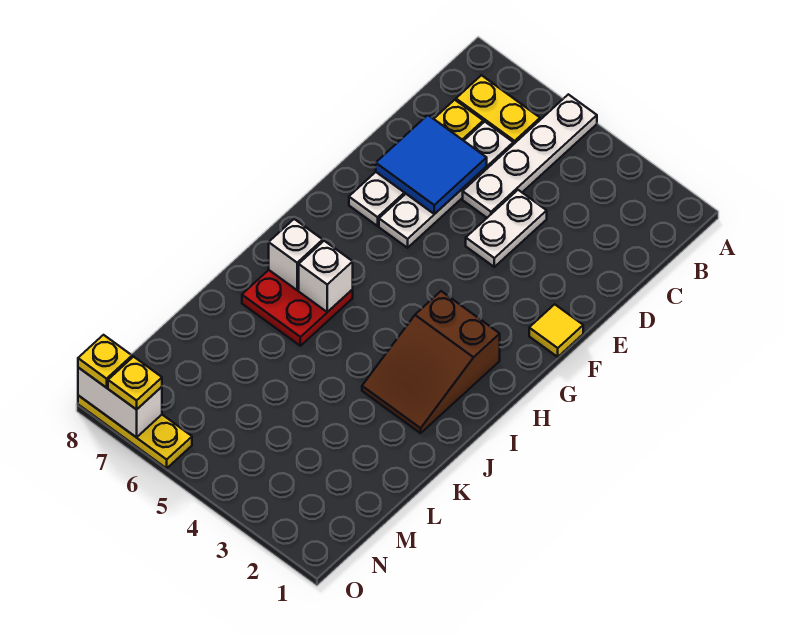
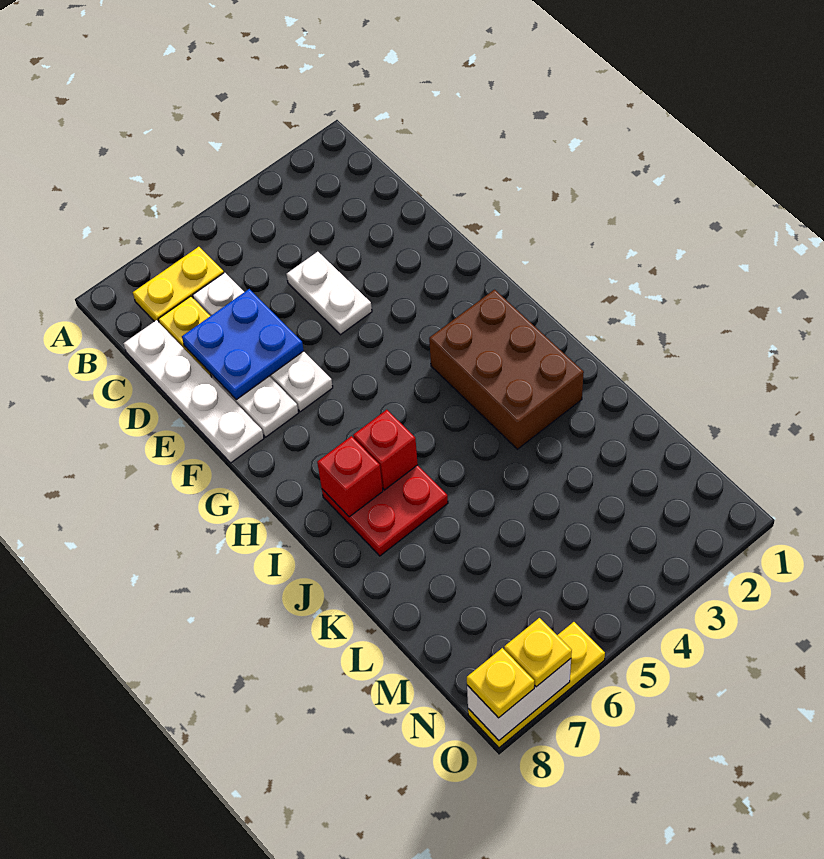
white plate A5:D5 level 1 -> white plate C8:F8 level 1
blue tile D6:E7 level 2 -> blue plate D6:E7 level 2
yellow tile F1 level 1 -> none
brown slope H2:J3 level 1 top H -> brown brick H2:J3 level 1
white brick I6 level 2 -> red brick I6 level 2
white brick I7 level 2 -> red brick I7 level 2

